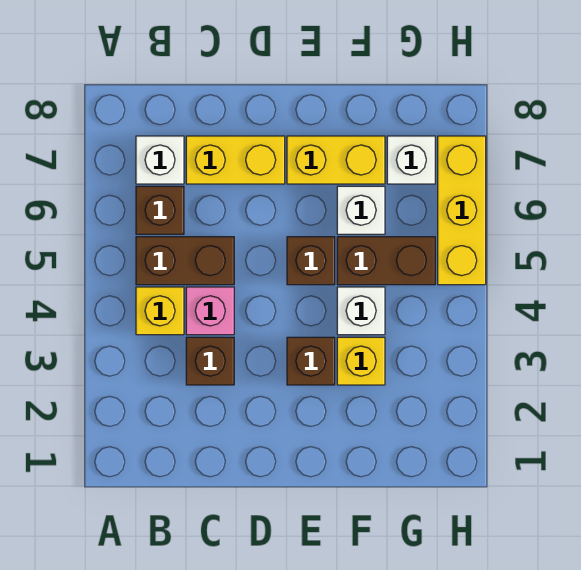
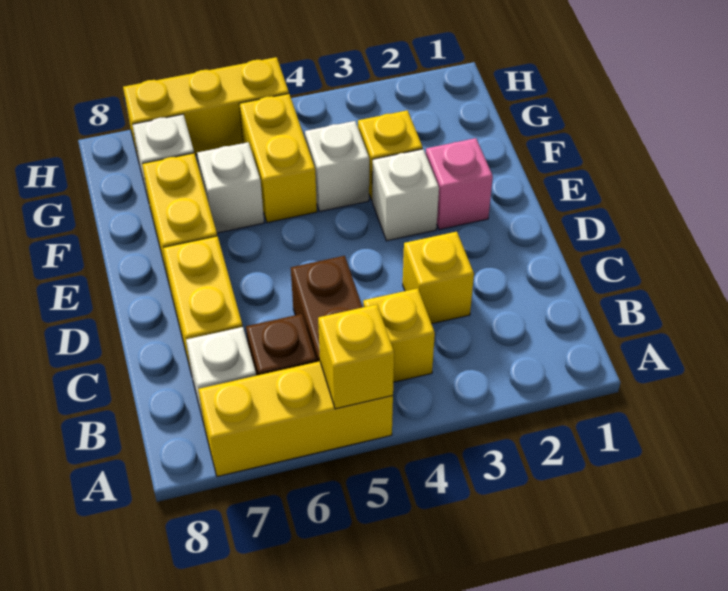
none -> yellow brick A5:A7 level 1
none -> yellow brick A5 level 2
brown brick C3 level 1 -> yellow brick C3 level 1
pink brick C4 level 1 -> pink brick E2 level 1
brown brick E3 level 1 -> white brick E3 level 1
brown brick E5 level 1 -> none
brown brick F5:G5 level 1 -> yellow brick F5:G5 level 1

